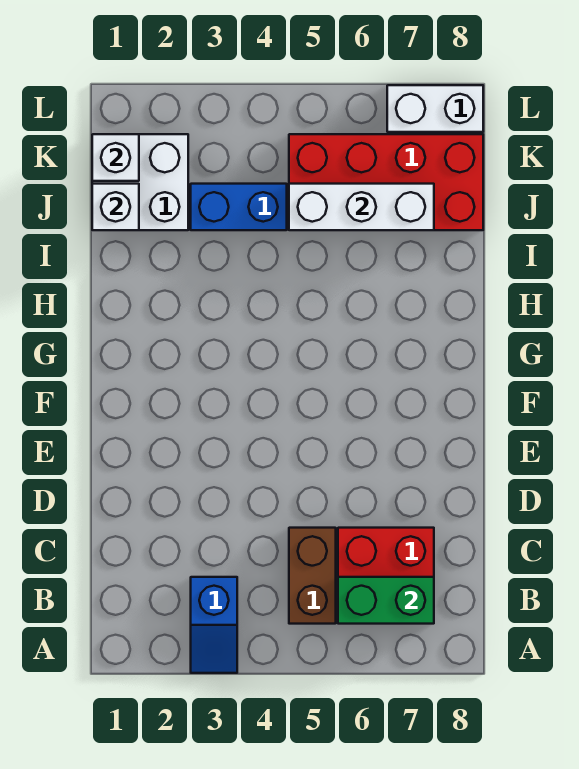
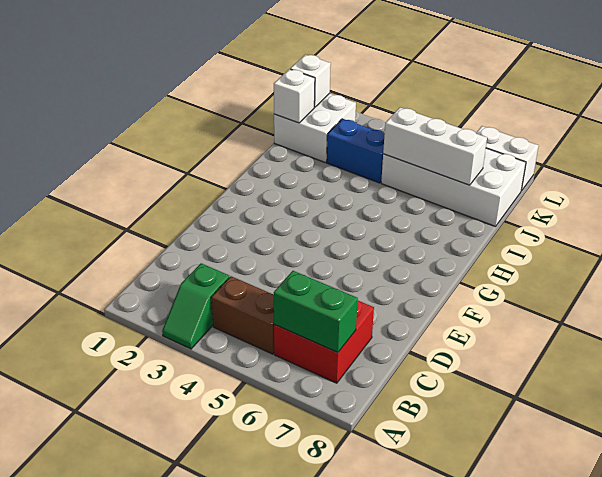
blue slope A3:B3 level 1 top B -> green slope A3:B3 level 1 top B
brown brick B5:C5 level 1 -> brown brick B4:B5 level 1
red brick J5:K8 level 1 -> white brick J5:K8 level 1

